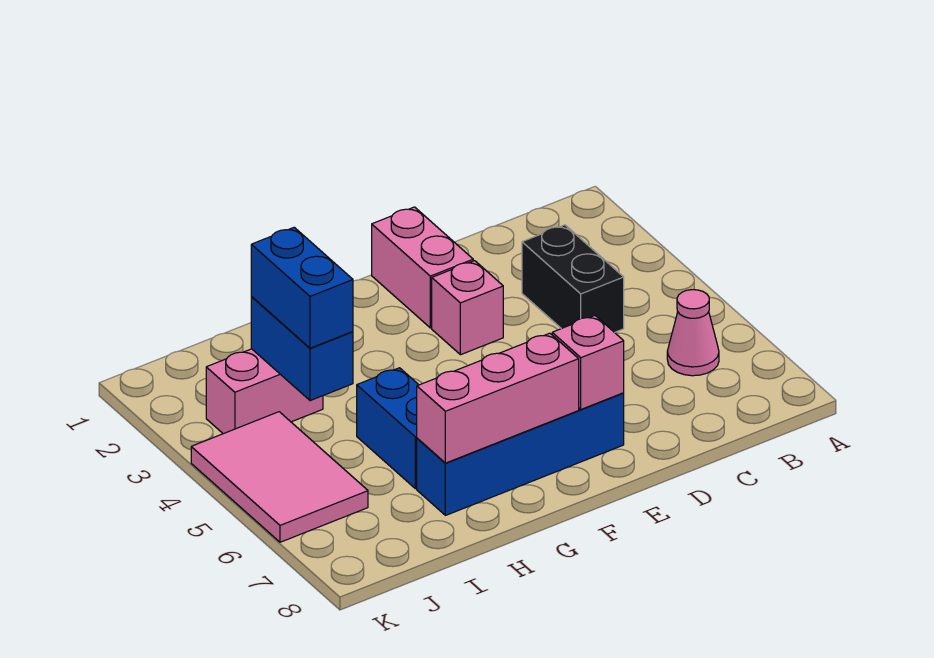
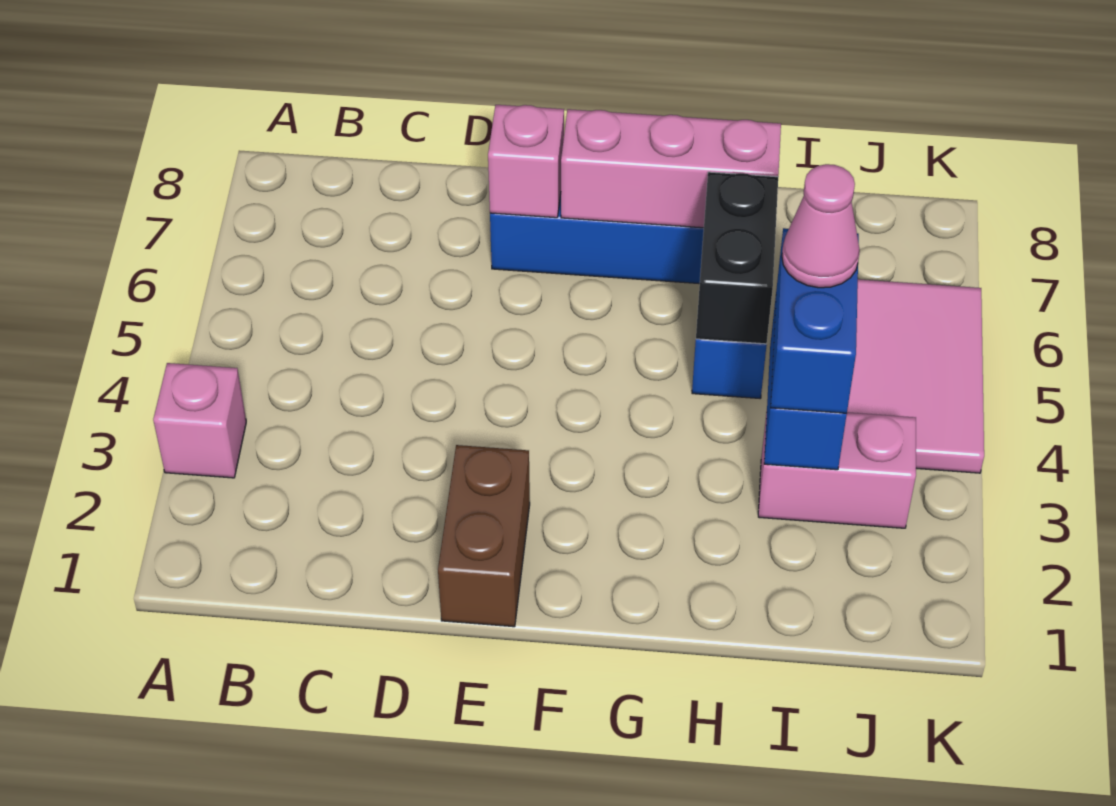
pink cone B6 level 1 -> pink cone I4 level 4
black brick C3:C4 level 1 -> black brick H5:H6 level 2
pink brick E1:E2 level 1 -> brown brick E1:E2 level 1
pink brick E3 level 1 -> pink brick A3 level 1

